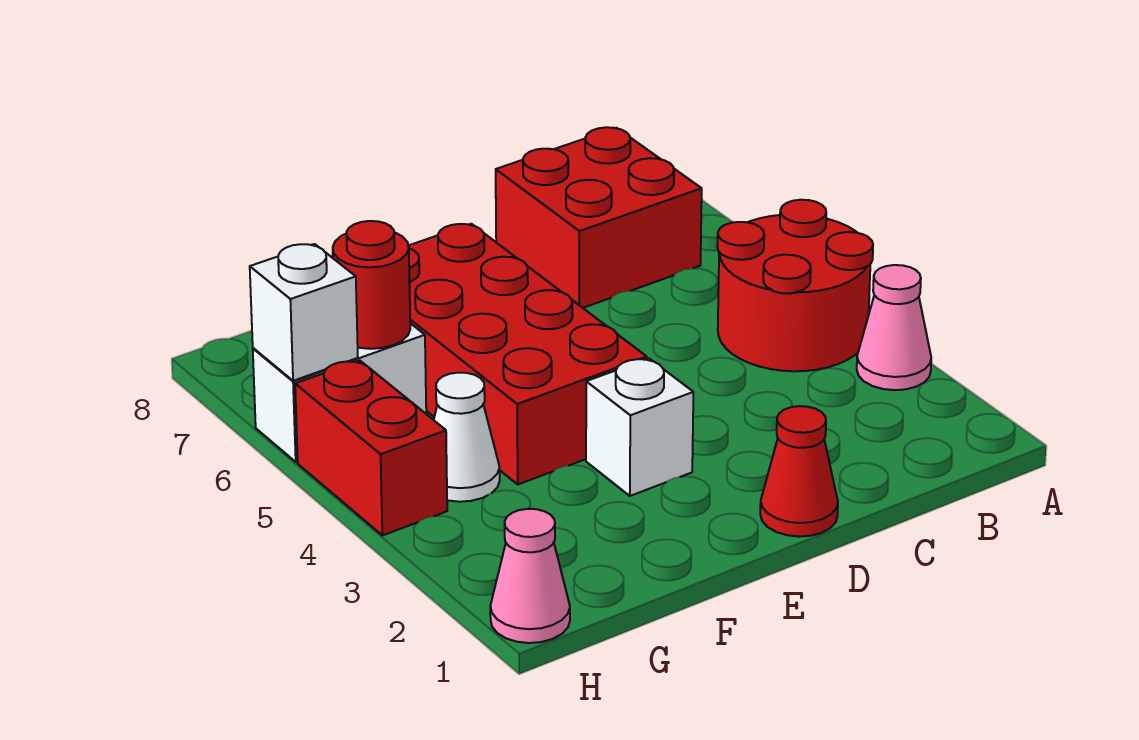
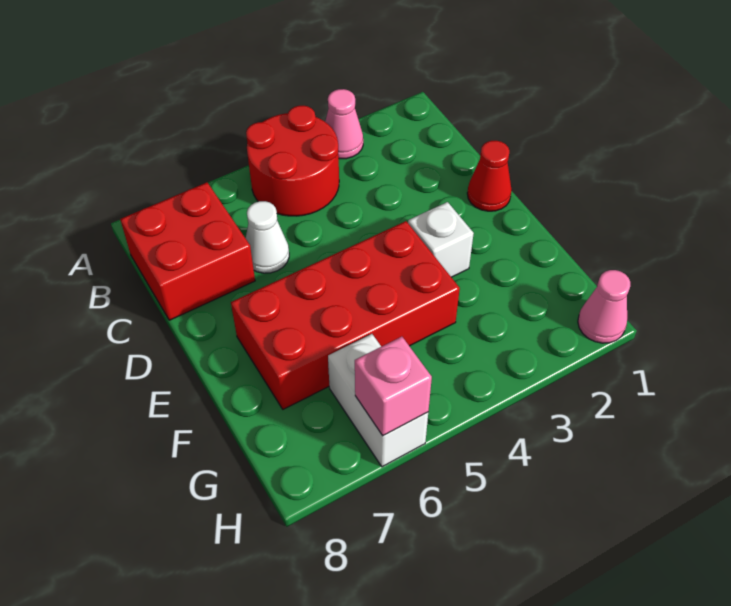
white cone G4 level 1 -> white cone C6 level 1
red round brick G6 level 2 -> none
red brick H4:H5 level 1 -> none
white brick H6 level 2 -> pink brick H6 level 2

